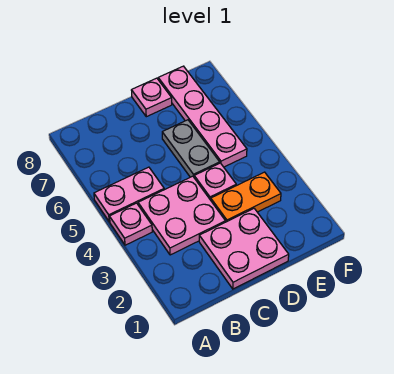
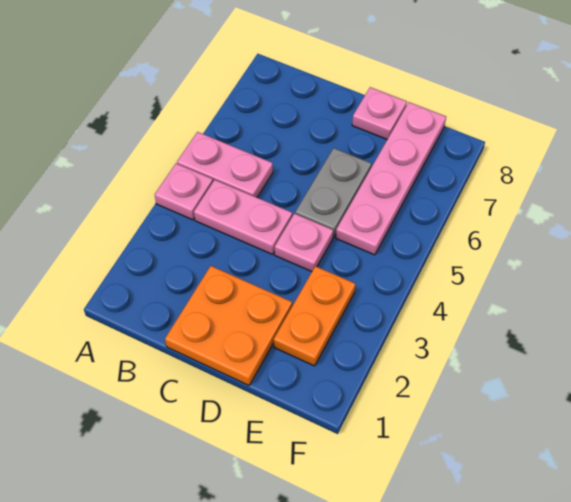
pink plate B3:C4 level 1 -> pink plate B4:C4 level 1
pink plate C1:D2 level 1 -> orange plate C1:D2 level 1
orange plate D3:E3 level 1 -> orange plate E2:E3 level 1

